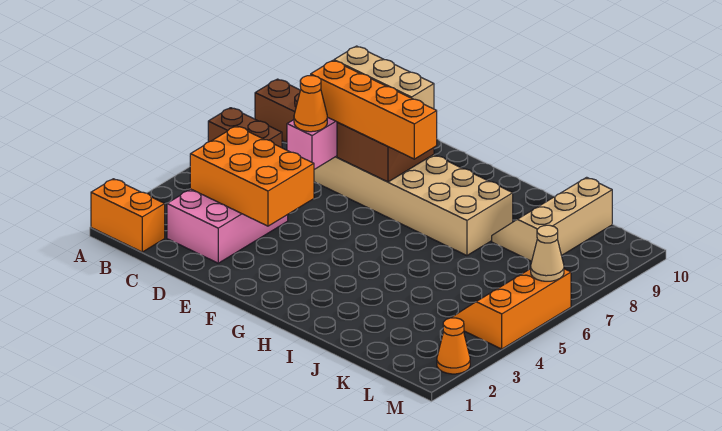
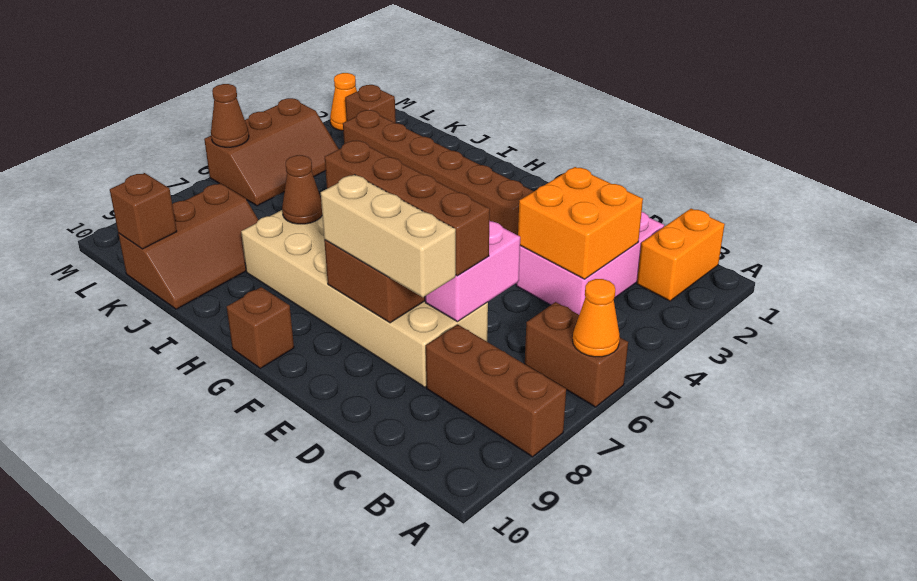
orange brick A1:B1 level 1 -> orange brick B1:B2 level 1
orange brick C3:E4 level 2 -> orange brick C3:D4 level 2
orange cone D6 level 3 -> orange cone A6 level 2
orange brick D7:G7 level 3 -> brown brick D7:G7 level 3
none -> brown brick F3:K3 level 1
none -> brown brick G10 level 1
none -> brown cone I7 level 2
tan slope J8:K10 level 1 top K -> brown slope J8:K10 level 1 top K
none -> brown brick K10 level 2
none -> brown brick L2 level 1
orange slope L4:M6 level 1 top M -> brown slope L4:M6 level 1 top M
tan cone M6 level 2 -> brown cone M6 level 2

